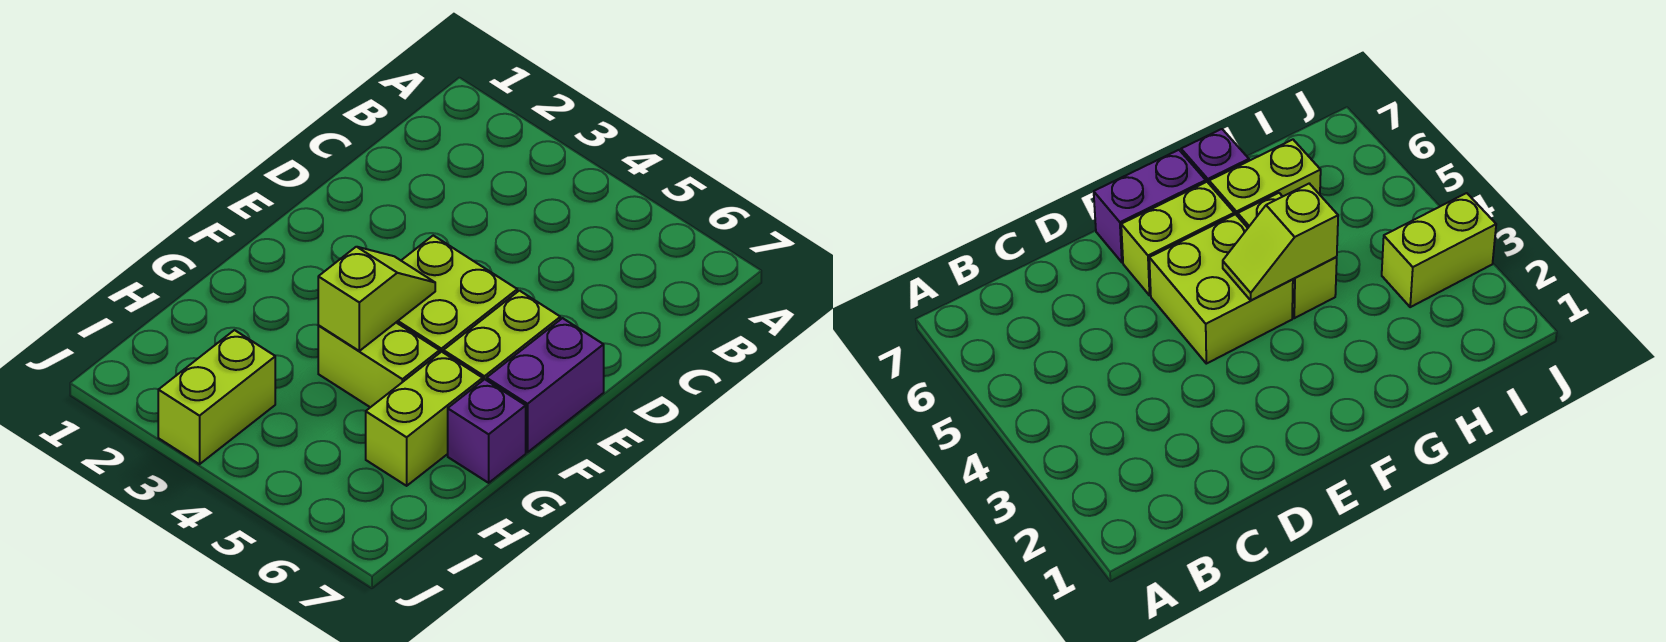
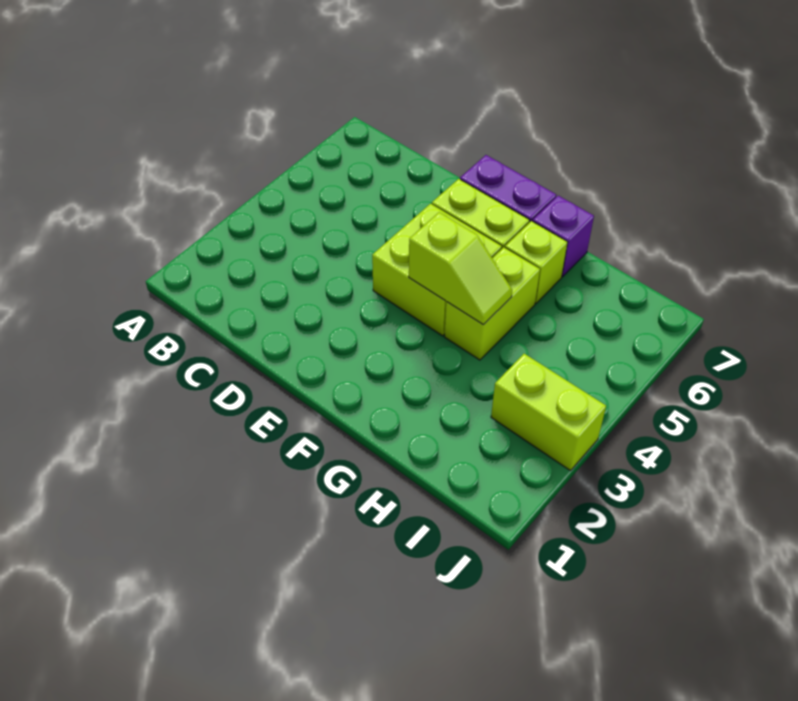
lime slope F4:G4 level 2 top G -> lime slope F4:G4 level 2 top F
lime brick G6:H6 level 1 -> lime brick G6 level 1

